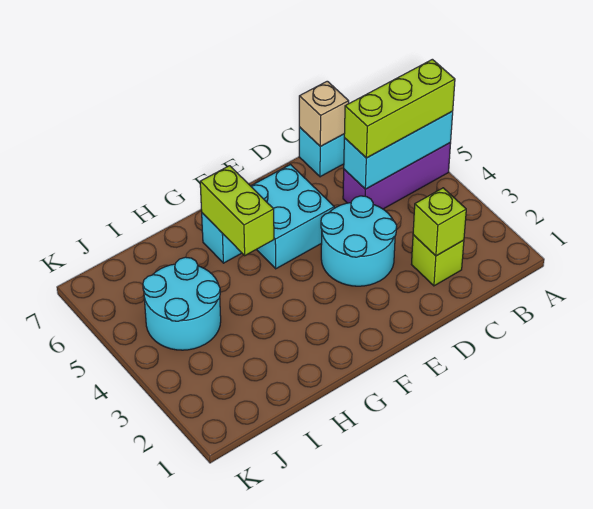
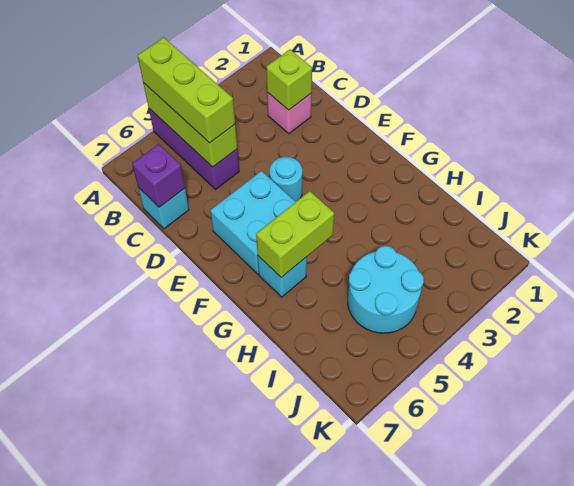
cyan brick A5:C5 level 2 -> lime brick A5:C5 level 2
lime brick C2 level 1 -> pink brick C2 level 1
tan brick C7 level 2 -> purple brick C7 level 2
cyan round brick D3:E4 level 1 -> cyan round brick E4 level 1

